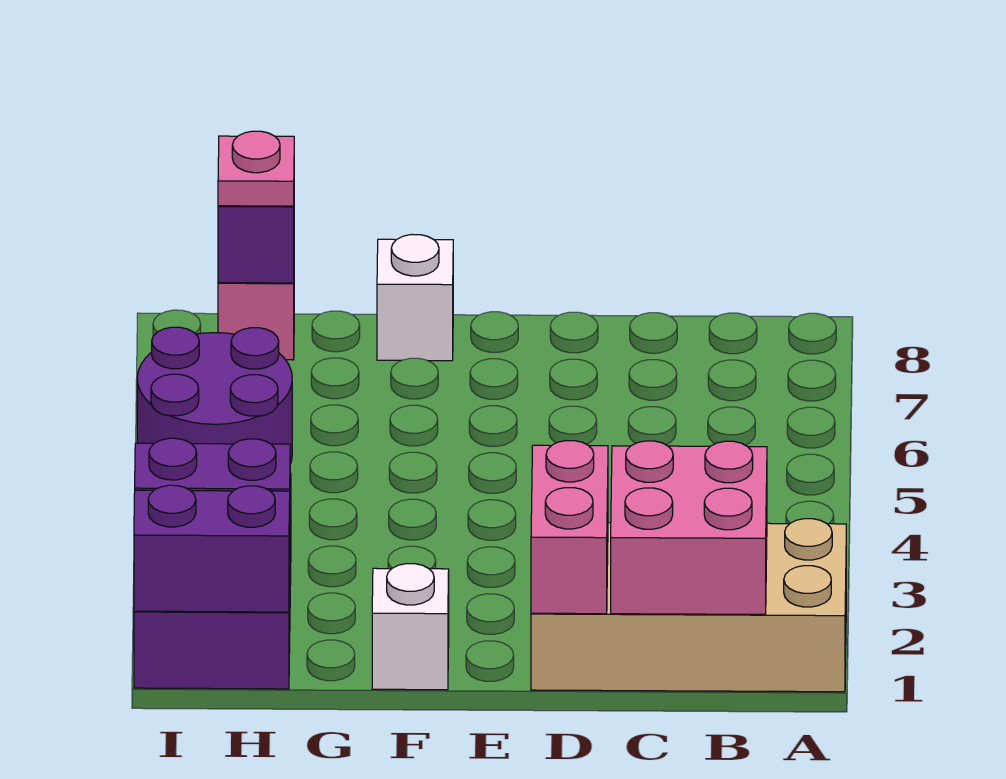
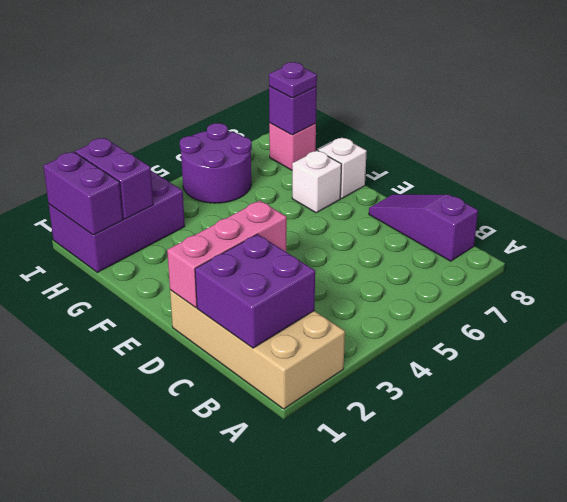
pink brick B1:C2 level 2 -> purple brick B1:C2 level 2
none -> purple slope B8:D8 level 1 top B
pink brick D1:D2 level 2 -> pink brick D1:D3 level 2
white brick F1 level 1 -> white brick F7 level 1
pink plate H8 level 3 -> purple plate H8 level 3

